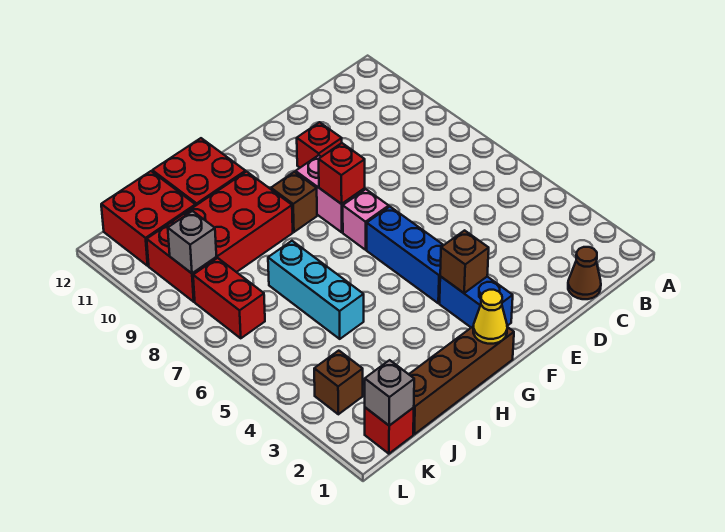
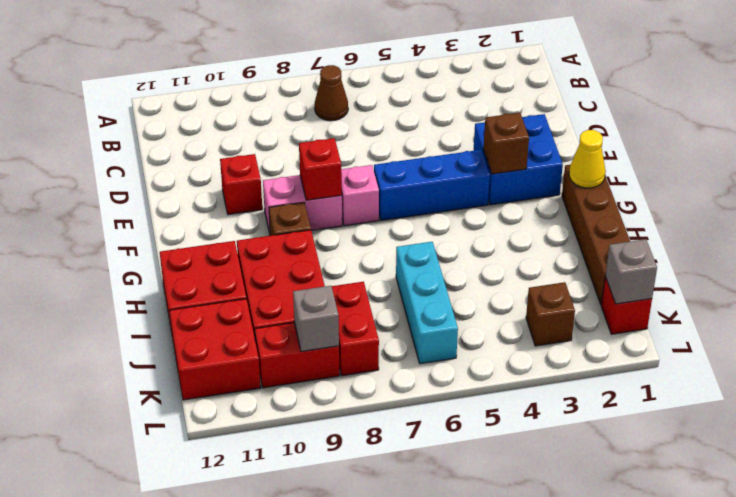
brown cone C1 level 1 -> brown cone B7 level 1
blue brick F2:F3 level 1 -> blue brick E2:F3 level 1
cyan brick I5:I7 level 1 -> cyan brick I6:K6 level 1
red brick K7:K8 level 1 -> red brick J8:K8 level 1

